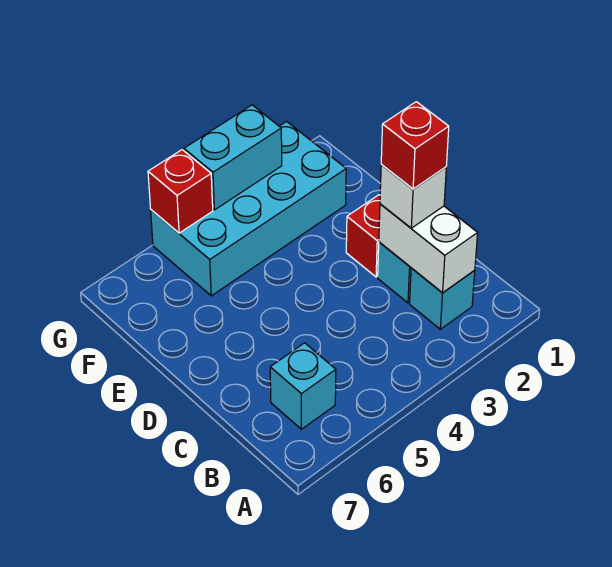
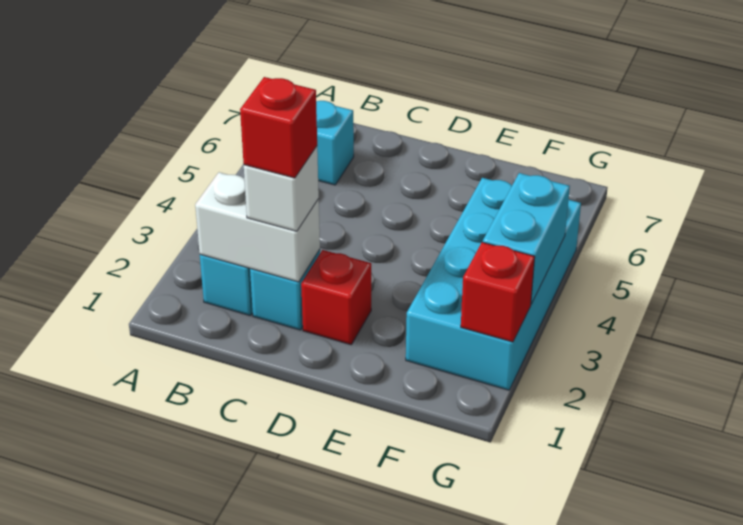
red brick G5 level 2 -> red brick G2 level 2

